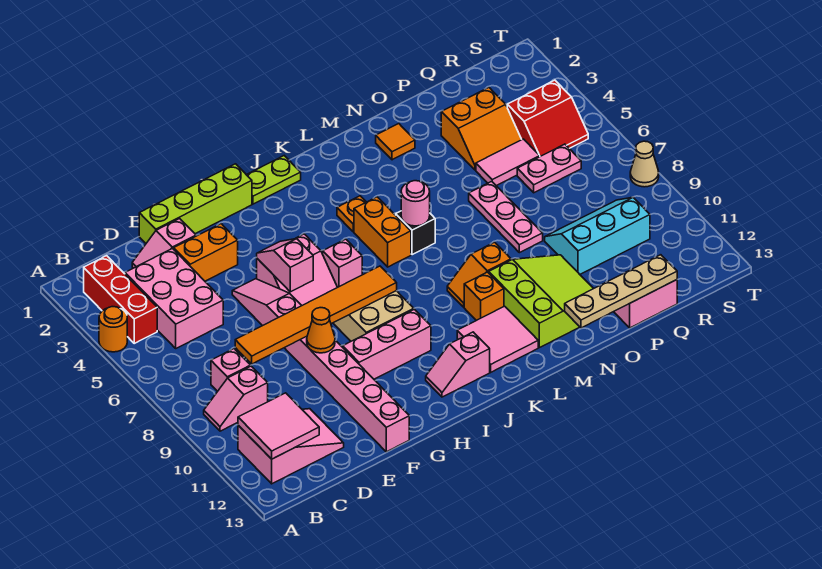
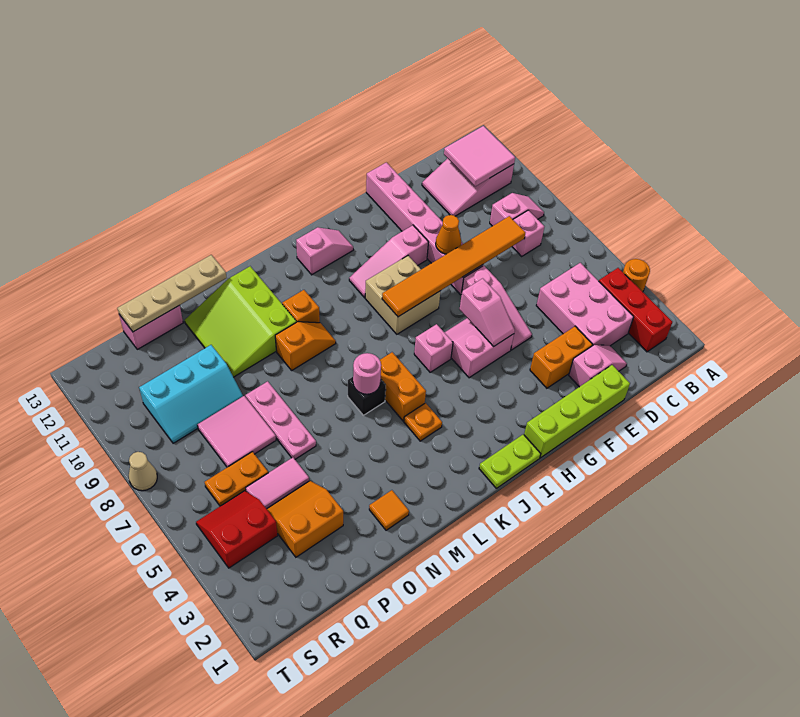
pink brick G10:I10 level 1 -> pink slope G10:I10 level 1 top G
pink tile K11:L12 level 1 -> pink tile P7:Q8 level 1
pink plate Q6:R6 level 1 -> orange plate Q6:R6 level 1

